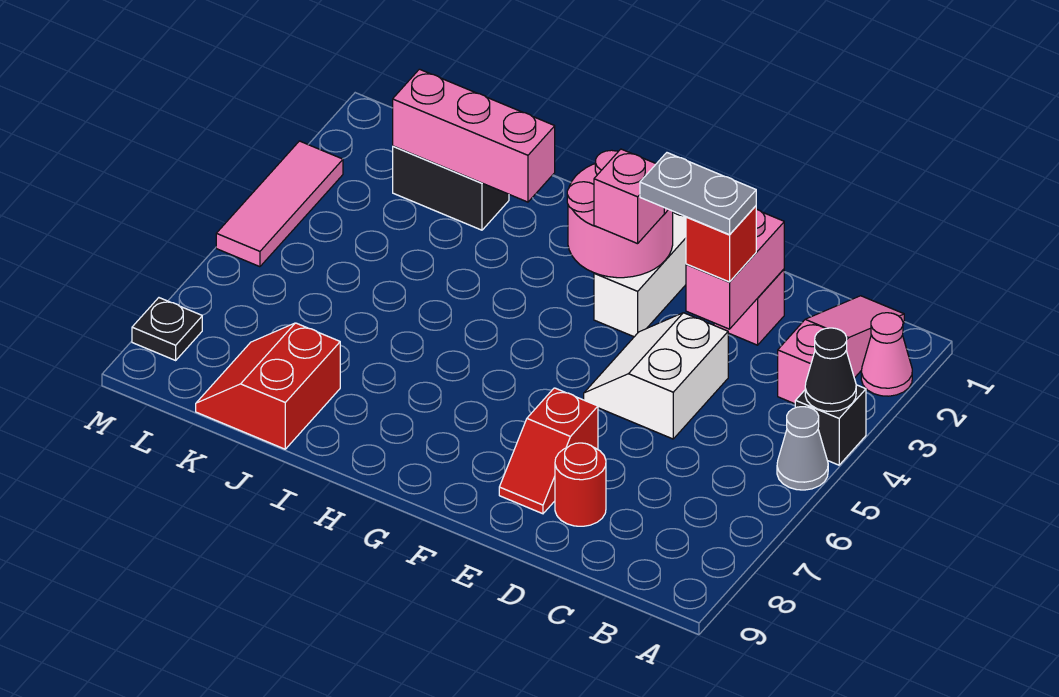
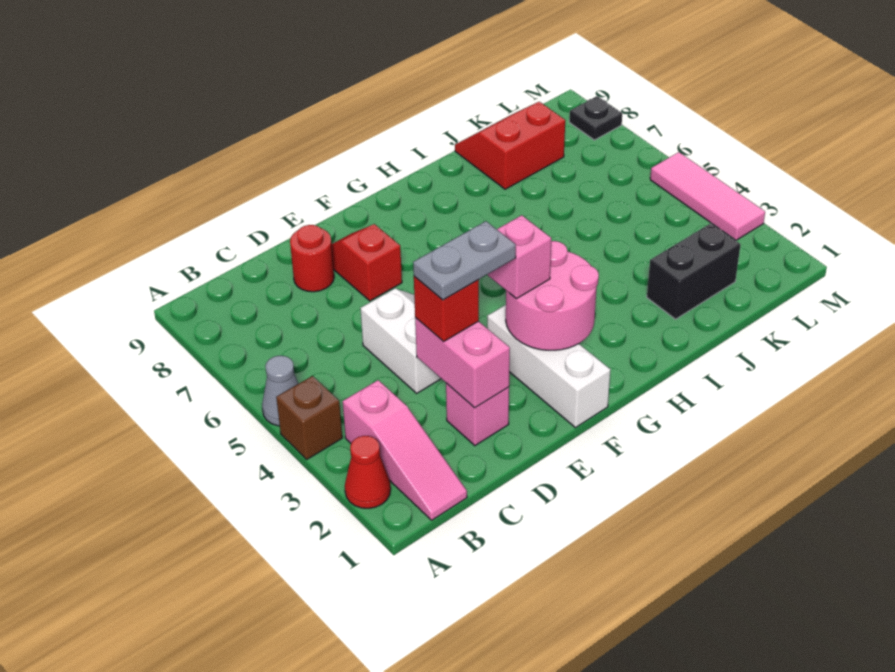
pink cone A2 level 1 -> red cone A2 level 1
black brick A4 level 1 -> brown brick A4 level 1
black cone A4 level 2 -> none
pink brick I2:K2 level 2 -> none
red slope J8:K9 level 1 top J -> red slope J8:K9 level 1 top 8

